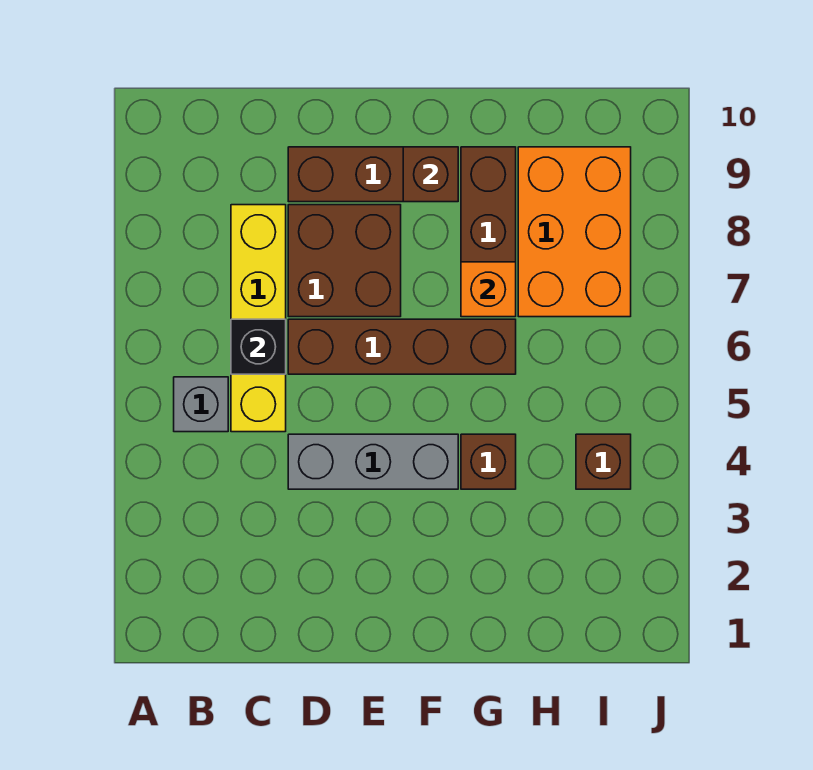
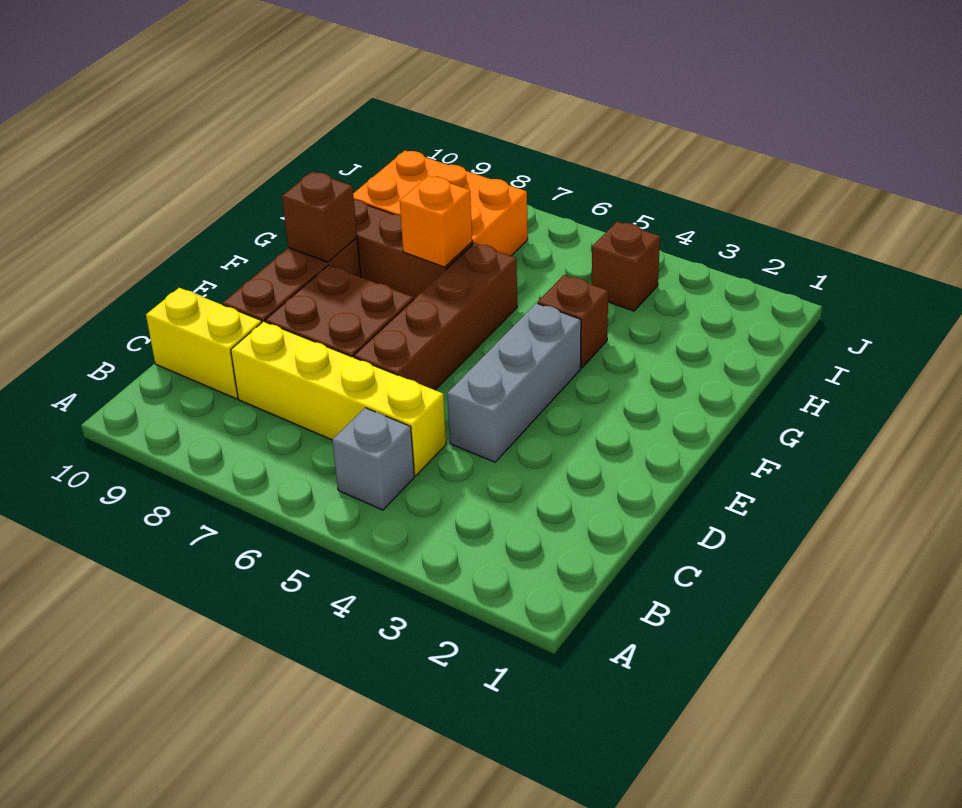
black brick C6 level 2 -> none
none -> yellow brick C9:C10 level 1

